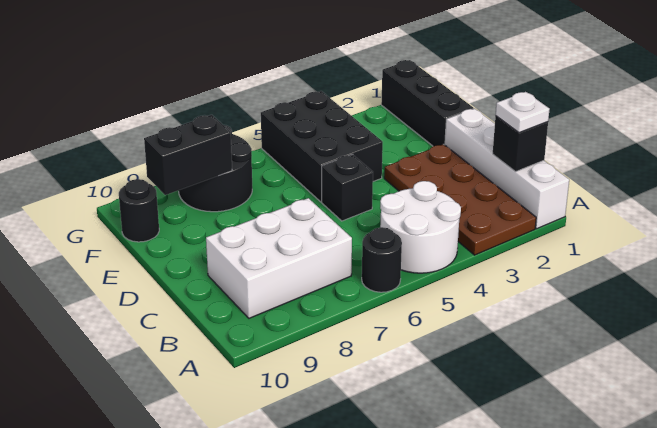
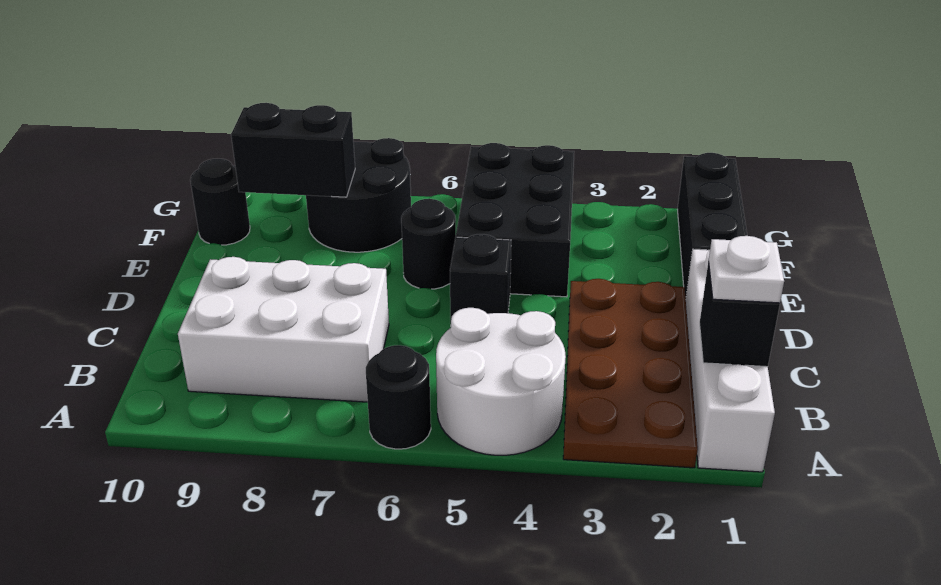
none -> black round brick E6 level 1

